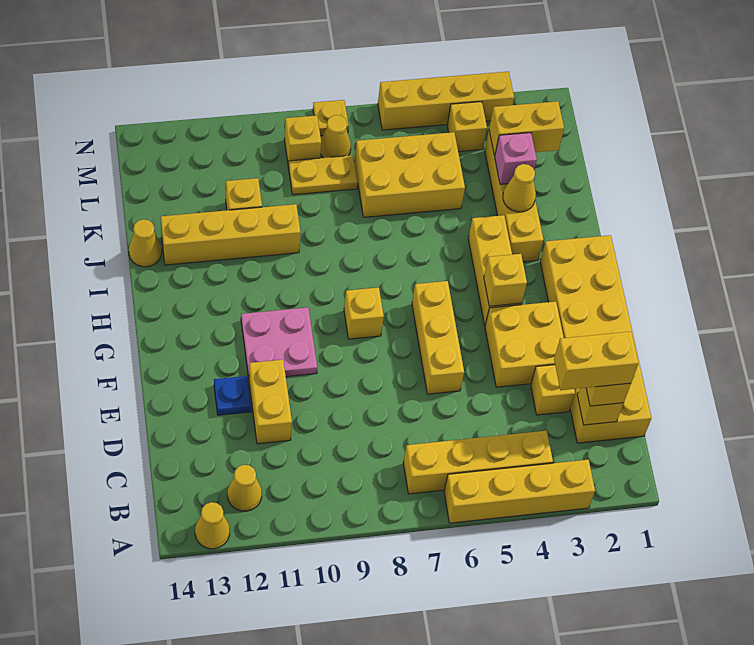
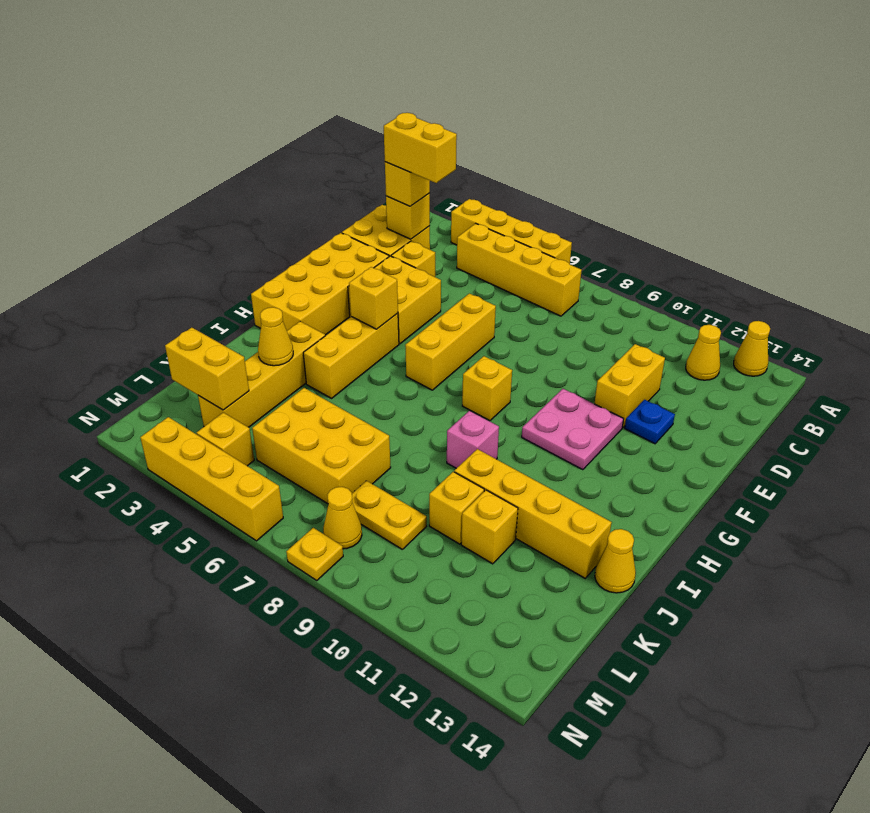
pink brick K3 level 2 -> pink brick I9 level 1
yellow brick M9 level 1 -> yellow brick K10 level 1

